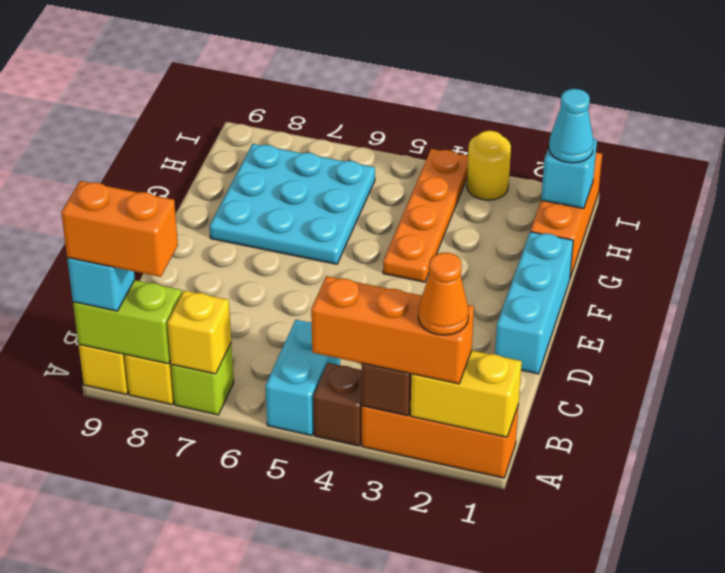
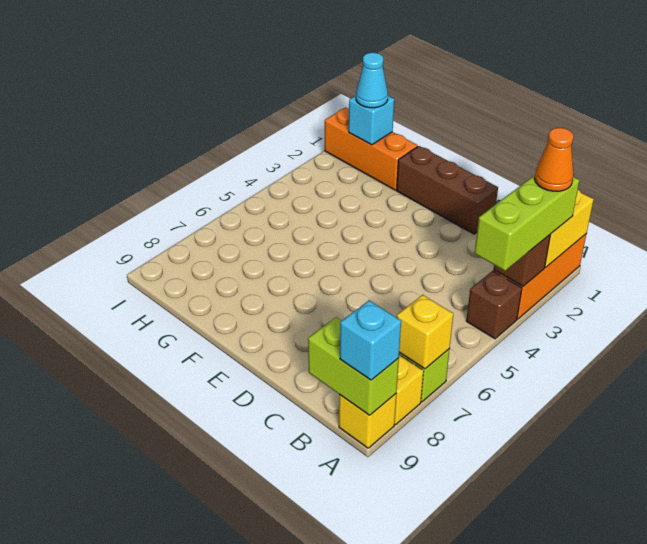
orange brick A2:A4 level 3 -> lime brick A2:A4 level 3
cyan brick A5:B5 level 1 -> none
lime brick A8:A9 level 2 -> lime brick A9:B9 level 2
orange brick A8:A9 level 4 -> none
cyan brick D1:F1 level 1 -> brown brick D1:F1 level 1
orange plate F4:I4 level 1 -> none
cyan plate F6:H8 level 1 -> none
yellow round brick I3 level 1 -> none

